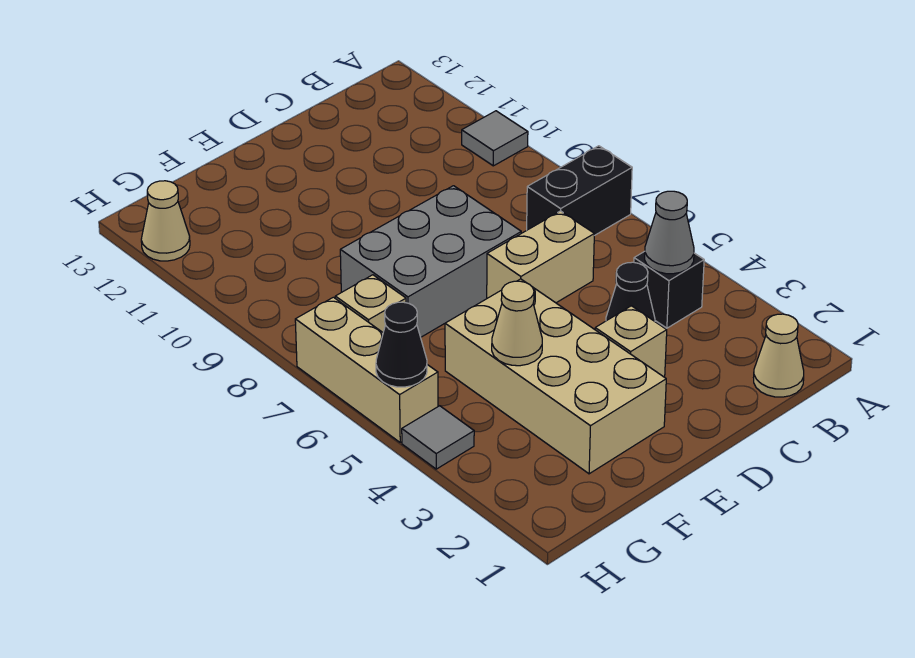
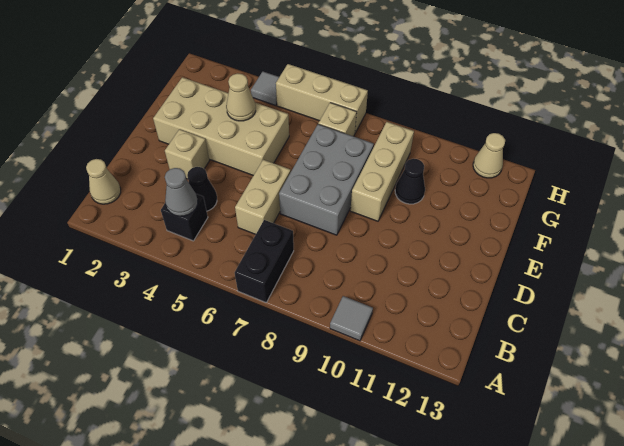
none -> tan brick E9:G9 level 1
black cone H5 level 2 -> black cone F10 level 1

